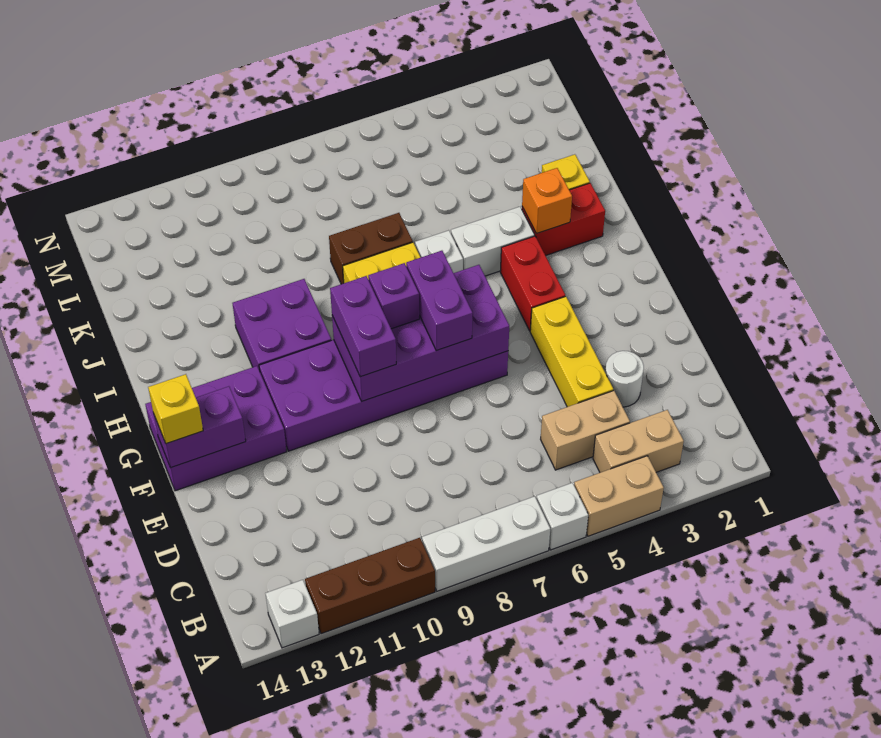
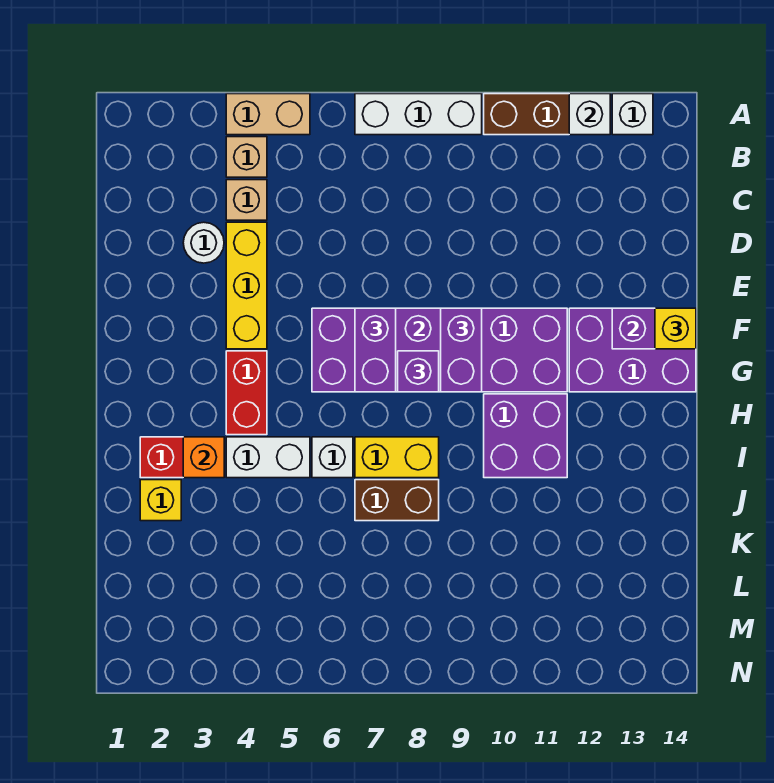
white brick A6 level 1 -> white brick A12 level 2
tan brick B3:B4 level 1 -> tan brick B4 level 1
tan brick C4:C5 level 1 -> tan brick C4 level 1

